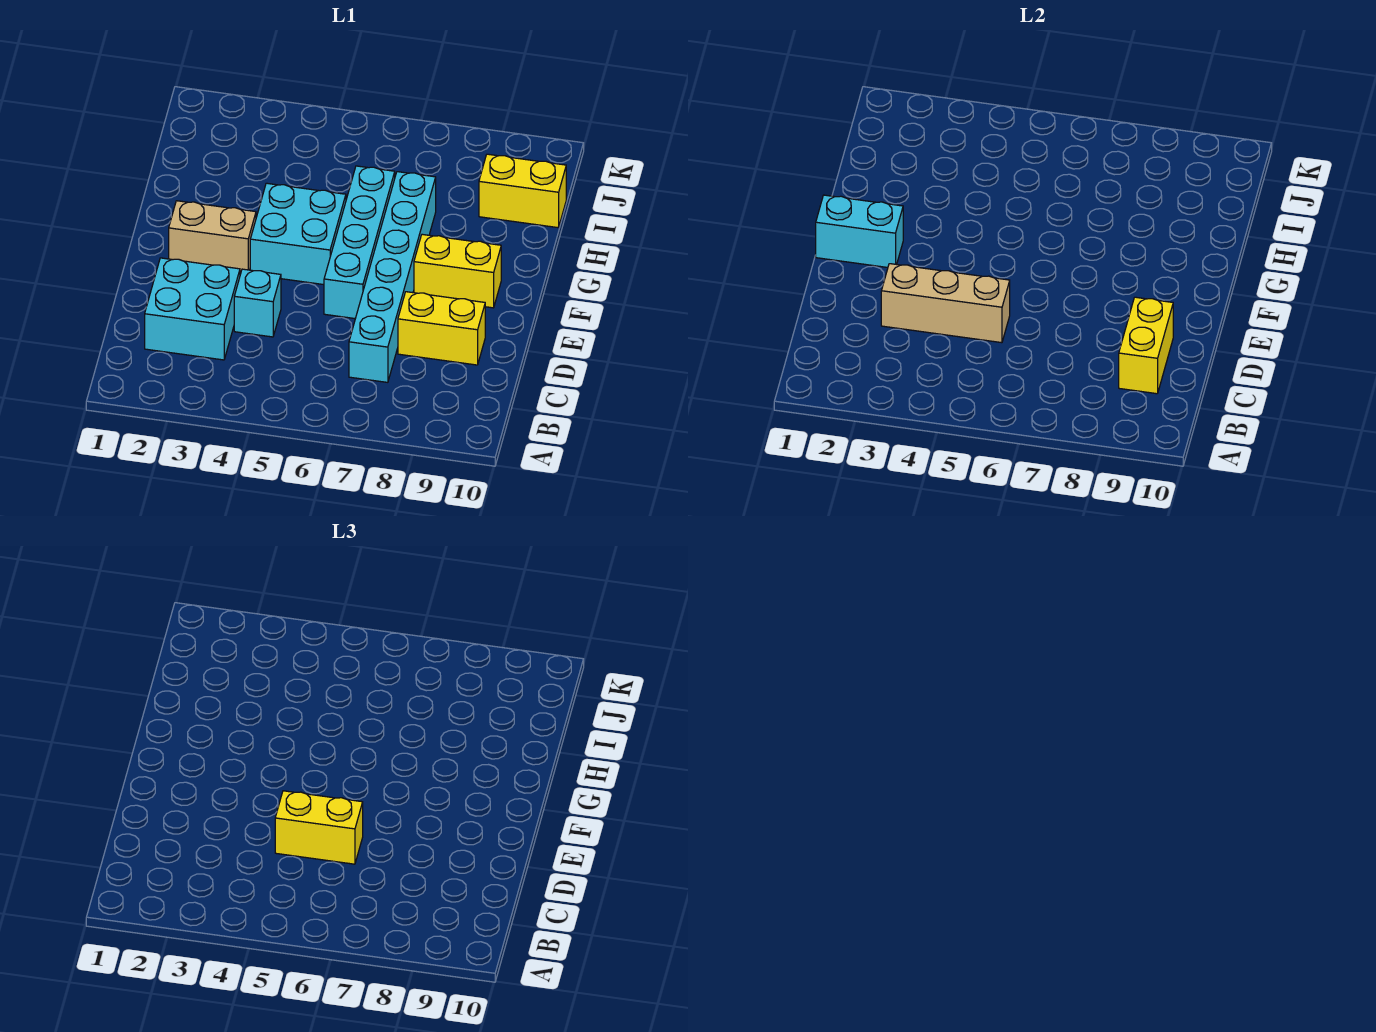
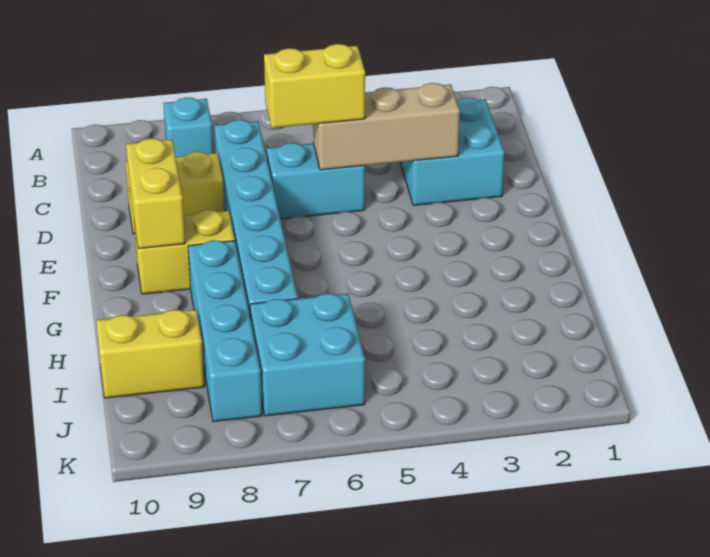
yellow brick C9:D9 level 2 -> yellow brick E9:F9 level 2
cyan brick D4 level 1 -> cyan brick B8 level 1
cyan brick E6:H6 level 1 -> cyan brick G8:J8 level 1
cyan brick F1:F2 level 2 -> cyan brick D5:D6 level 1
tan brick F2:F3 level 1 -> none
cyan brick F4:G5 level 1 -> cyan brick I6:J7 level 1

